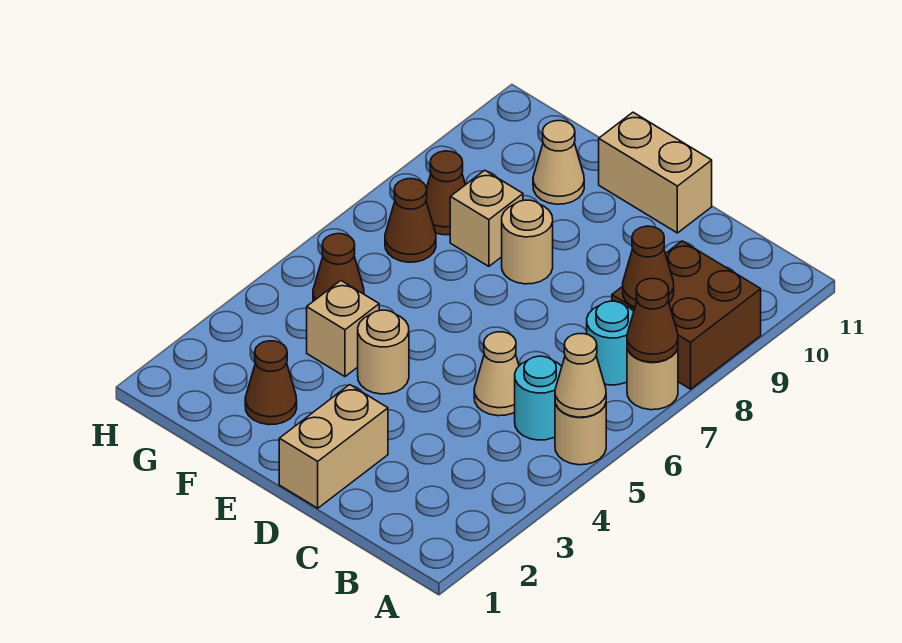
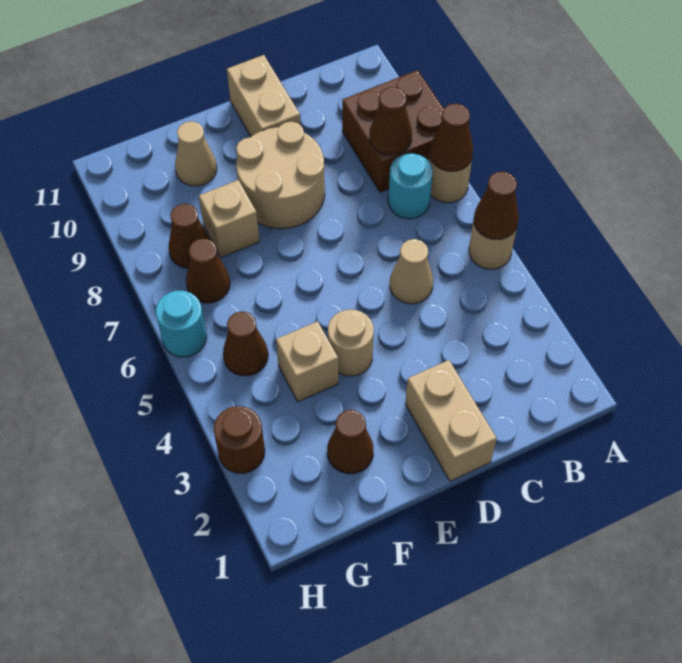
tan cone A5 level 2 -> brown cone A5 level 2
cyan round brick B5 level 1 -> cyan round brick H6 level 1
tan brick D11:E11 level 1 -> tan brick D10:D11 level 1
tan round brick E8 level 1 -> tan round brick D8:E9 level 1
none -> brown round brick H3 level 1

